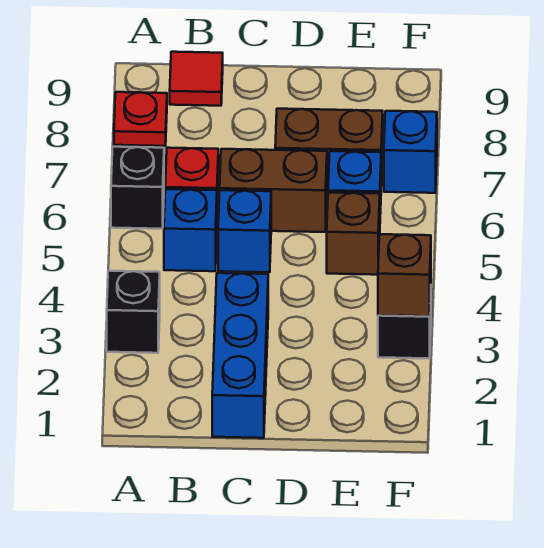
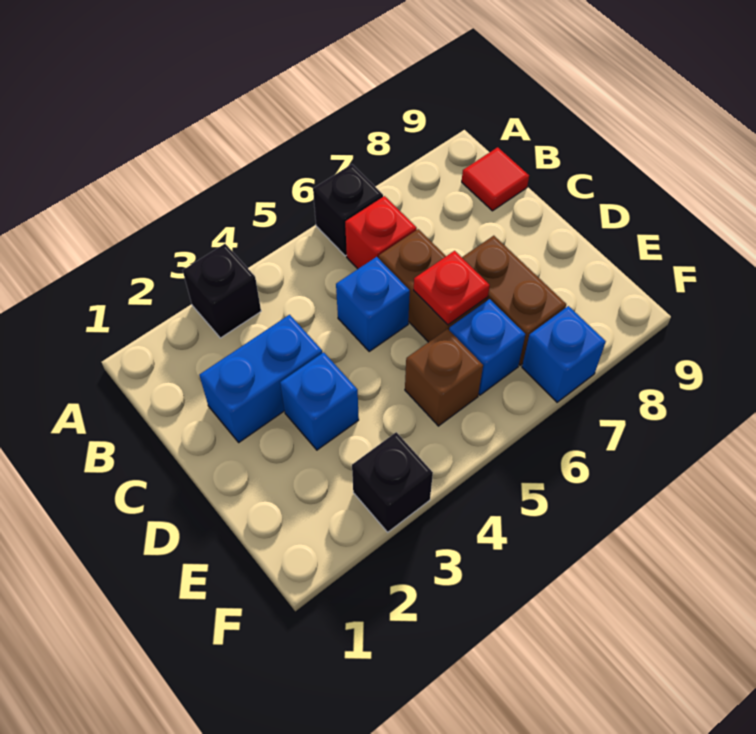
red plate A8 level 1 -> red plate D6 level 2
blue brick B5 level 1 -> blue brick D3 level 1
blue brick C1:C3 level 1 -> blue brick C2:C3 level 1
brown brick F3 level 2 -> none

